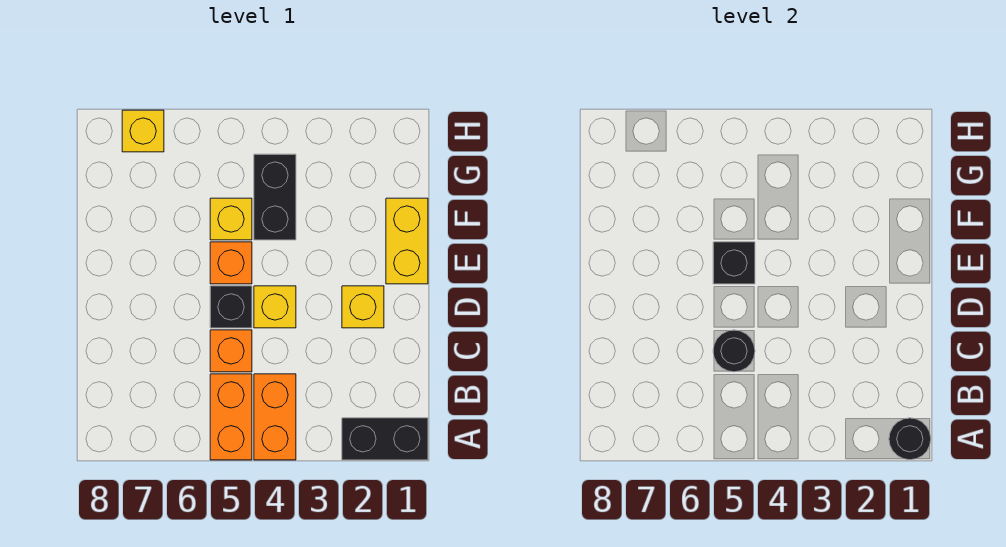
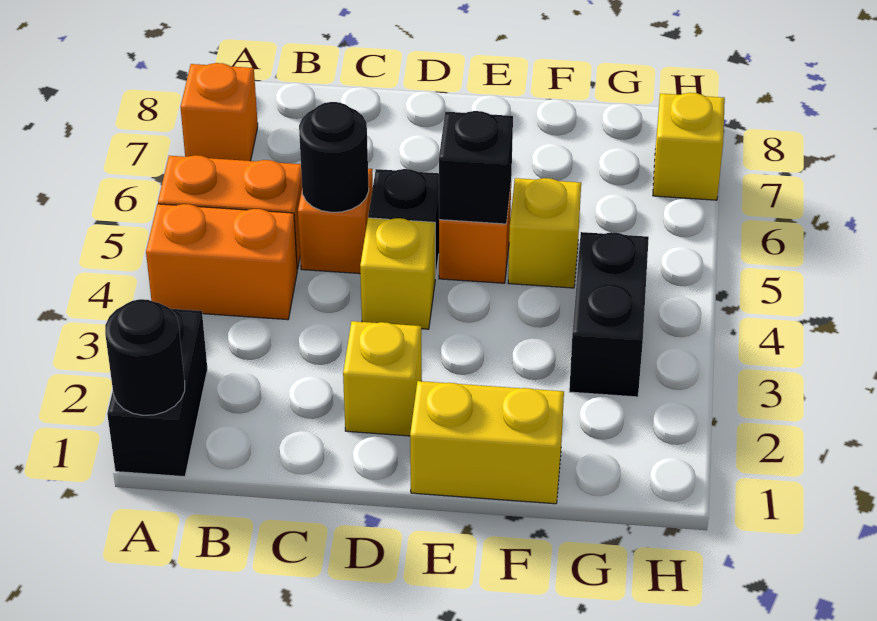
none -> orange brick A7 level 1
black brick F4:G4 level 1 -> black brick G3:G4 level 1

